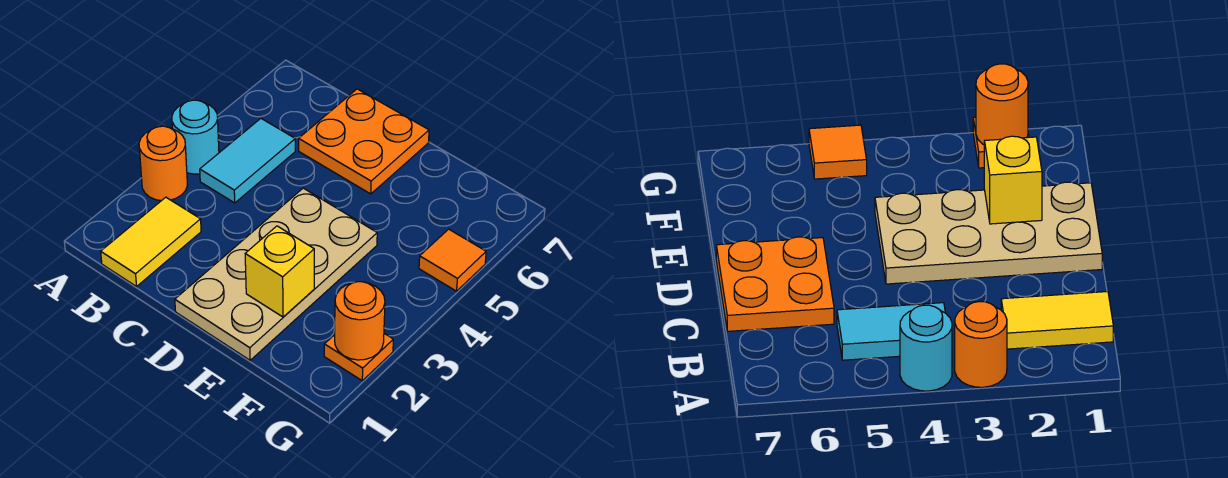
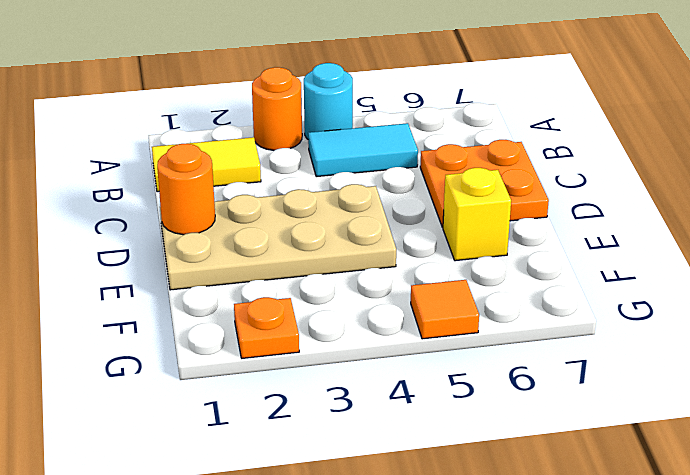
yellow brick E2 level 2 -> yellow brick E6 level 1
orange round brick G2 level 2 -> orange round brick D1 level 2

